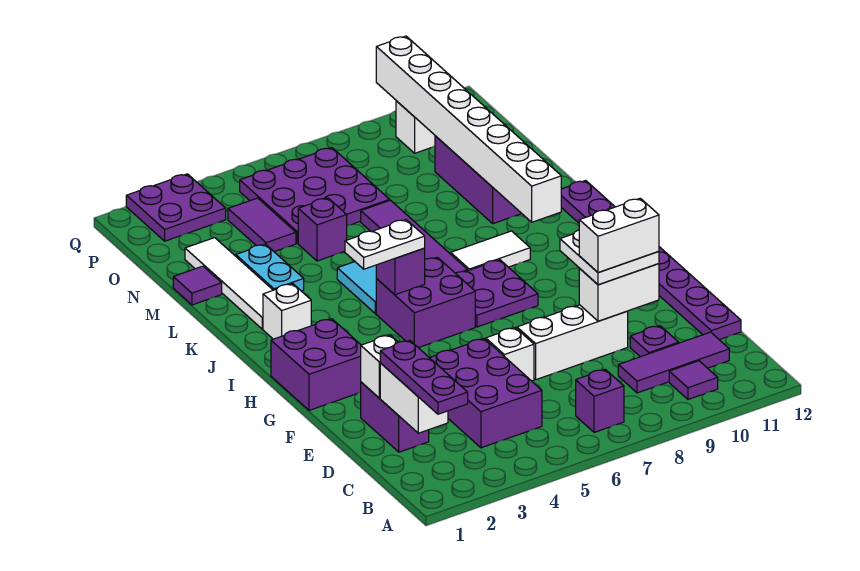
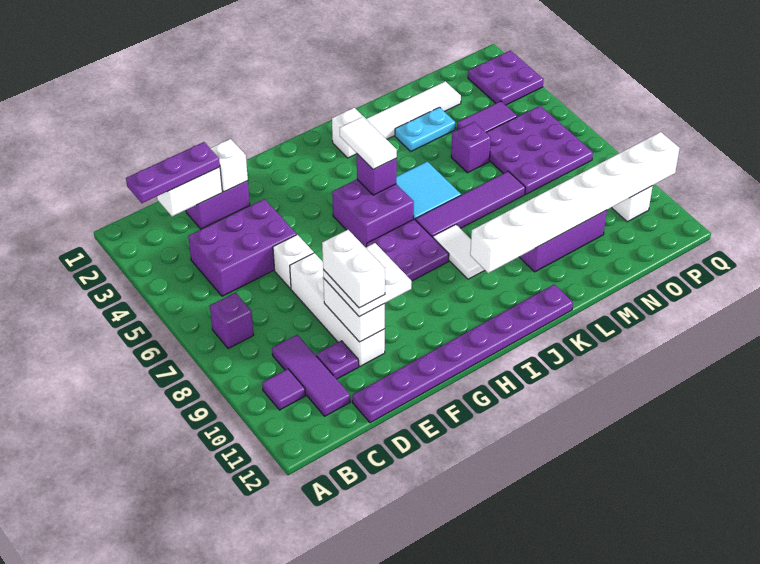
white brick E7:E9 level 1 -> white brick E7:E10 level 1
purple brick G1:H2 level 1 -> none
white plate I4:I5 level 3 -> white tile I4:I5 level 3
purple tile M1 level 1 -> none

